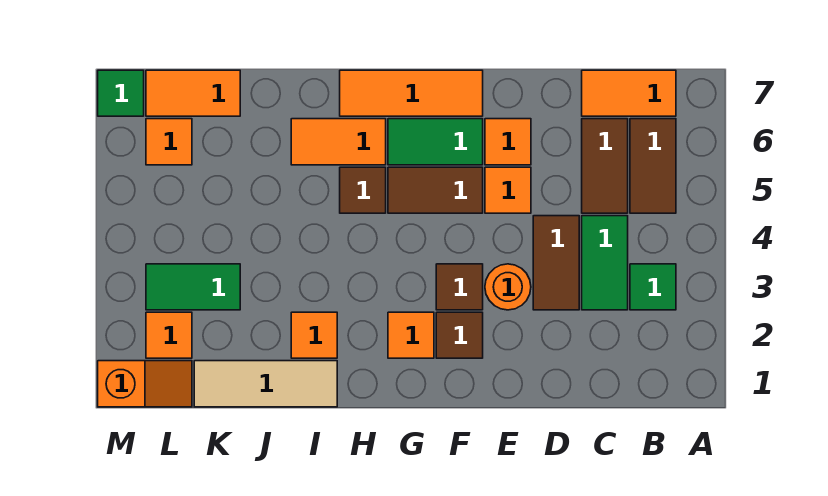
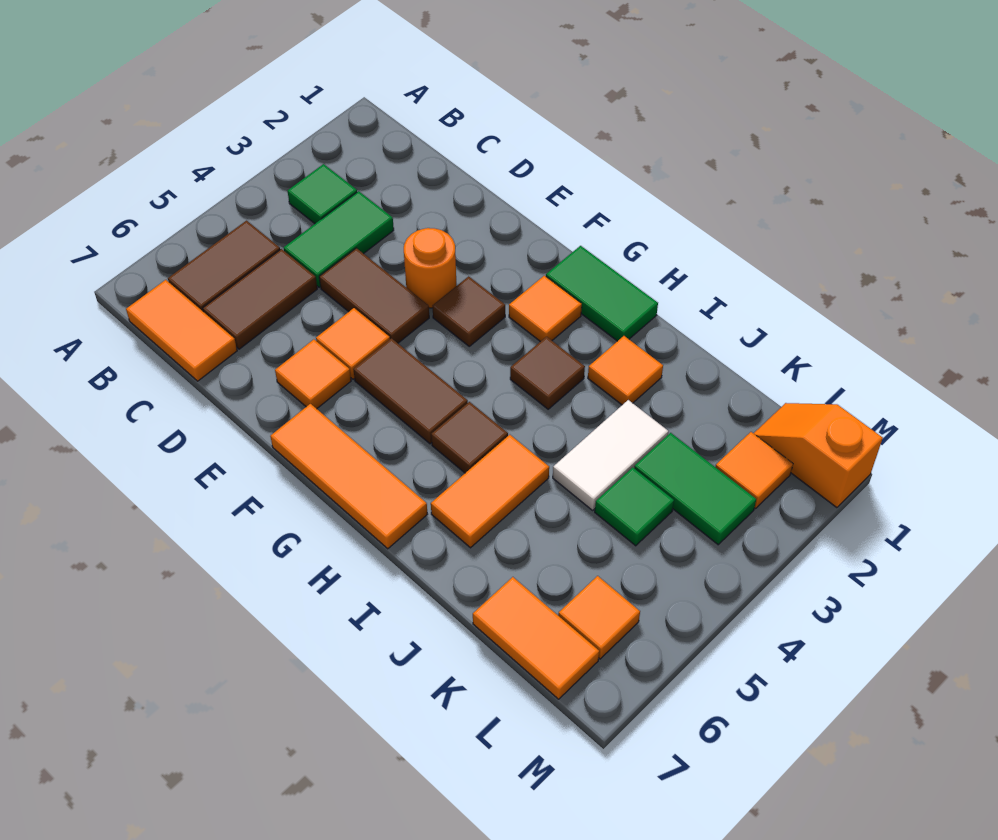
brown tile D3:D4 level 1 -> brown tile D4:E4 level 1
brown tile F2 level 1 -> brown tile H3 level 1
green tile F6:G6 level 1 -> green tile G1:H1 level 1
orange tile H6:I6 level 1 -> orange tile I5:I6 level 1
tan tile I1:K1 level 1 -> none
none -> white tile J3:J4 level 1
green tile M7 level 1 -> green tile K4 level 1

